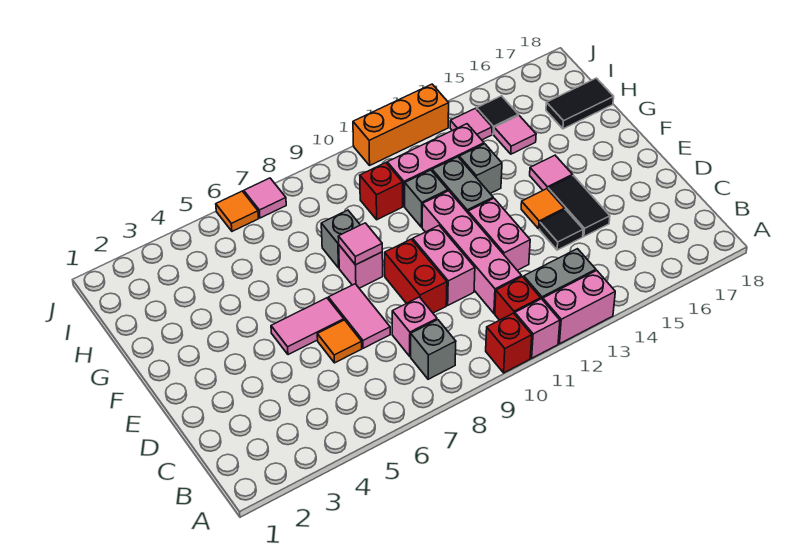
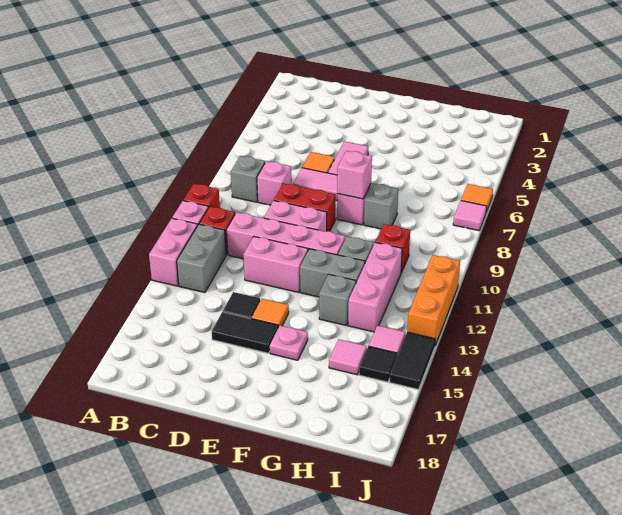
pink tile F8 level 2 -> pink brick F8 level 2
pink tile F15 level 1 -> pink plate F15 level 1
black tile H17:H18 level 1 -> black tile J14:J15 level 1

